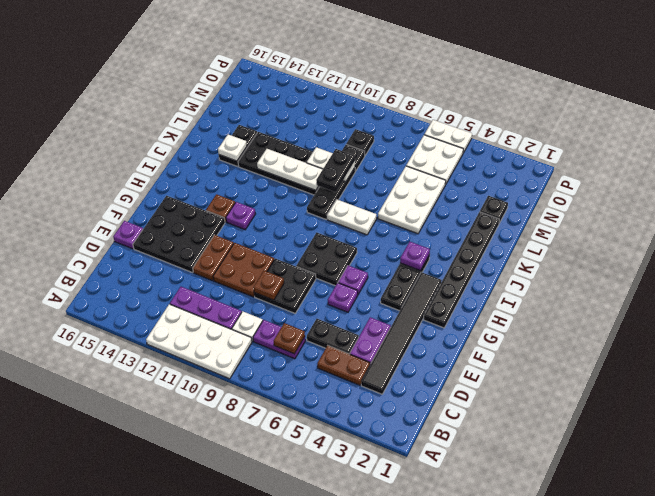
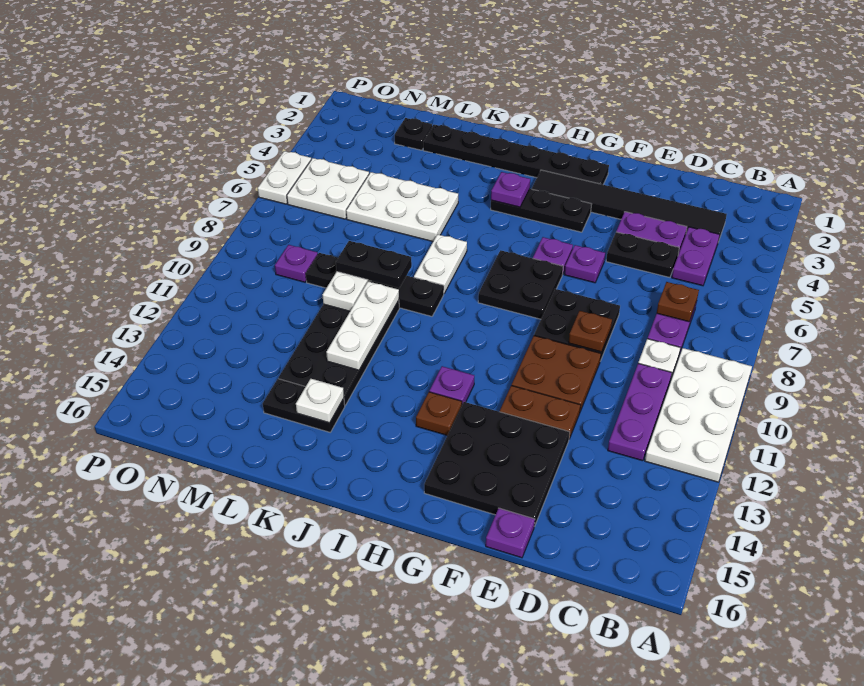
brown plate C4:C5 level 1 -> purple plate C4:C5 level 1
black plate D5:D6 level 1 -> black plate D5:E5 level 1
black plate N9 level 1 -> purple plate N9 level 1

